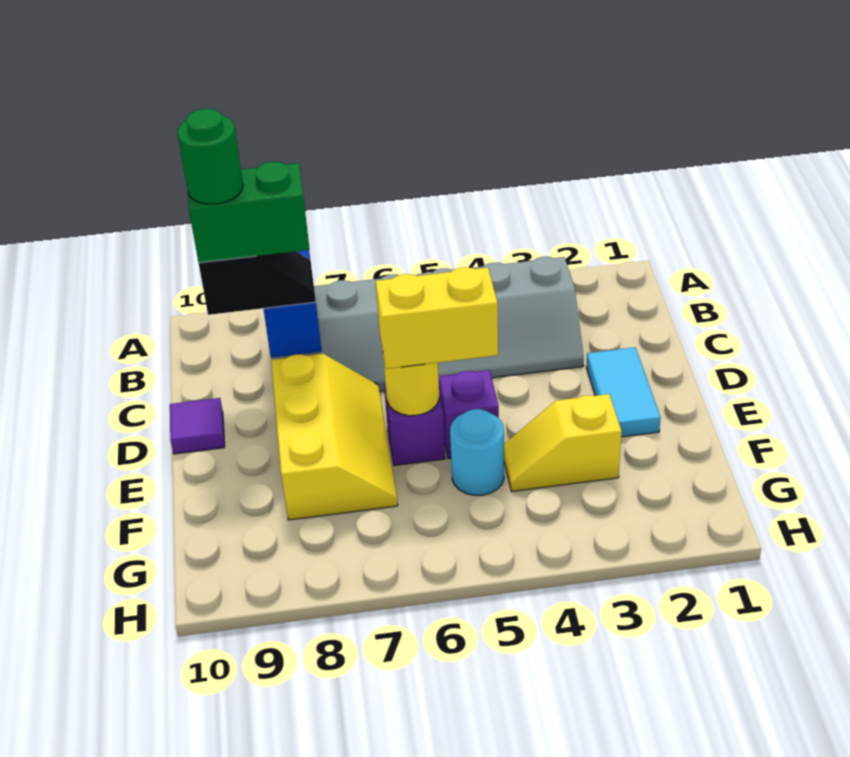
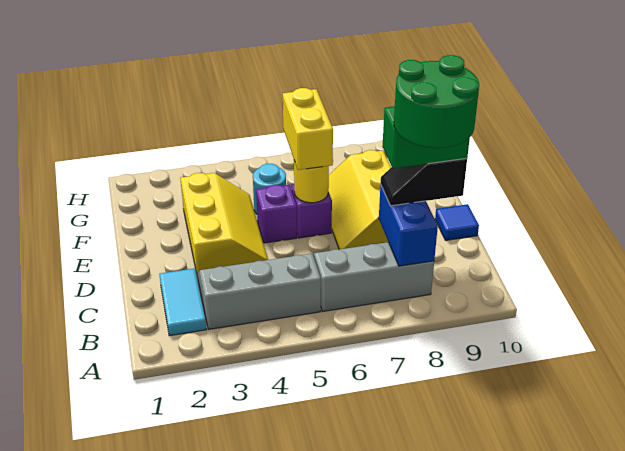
green round brick C9 level 5 -> green round brick B8:C9 level 5
cyan tile D2:E2 level 1 -> cyan tile B2:C2 level 1
purple tile D10 level 1 -> blue tile D10 level 1
yellow brick E5:E6 level 3 -> yellow brick E6:F6 level 3
yellow slope F3:F4 level 1 top 3 -> yellow slope D3:F4 level 1 top 3

